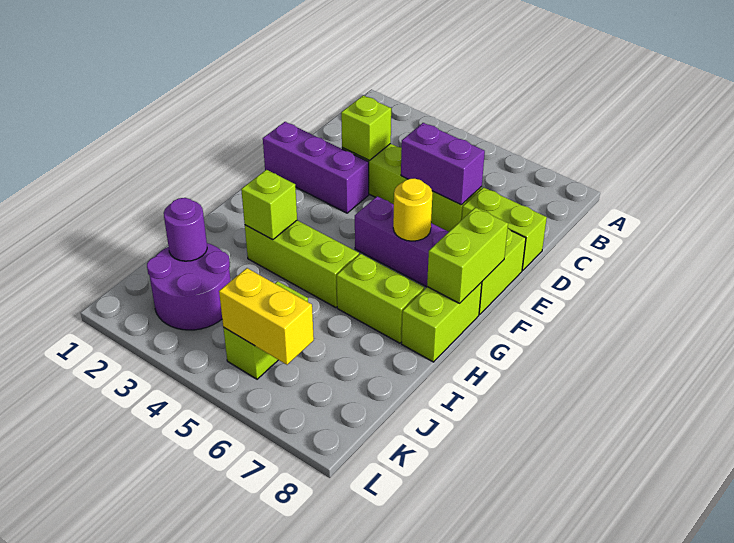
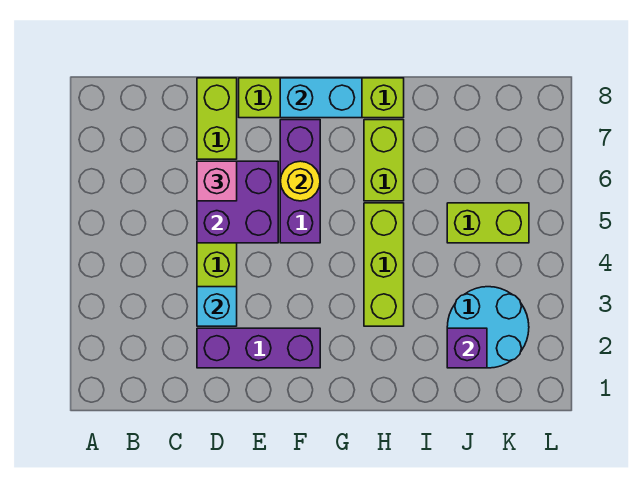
lime brick D3 level 2 -> cyan brick D3 level 2
purple brick D5:D6 level 2 -> purple brick D5:E6 level 2
none -> pink brick D6 level 3
purple brick E1:E3 level 1 -> purple brick D2:F2 level 1
lime brick F8:G8 level 2 -> cyan brick F8:G8 level 2
lime brick H3 level 2 -> none
purple round brick J2:K3 level 1 -> cyan round brick J2:K3 level 1
purple round brick J2 level 2 -> purple brick J2 level 2
yellow brick K5:K6 level 2 -> none

